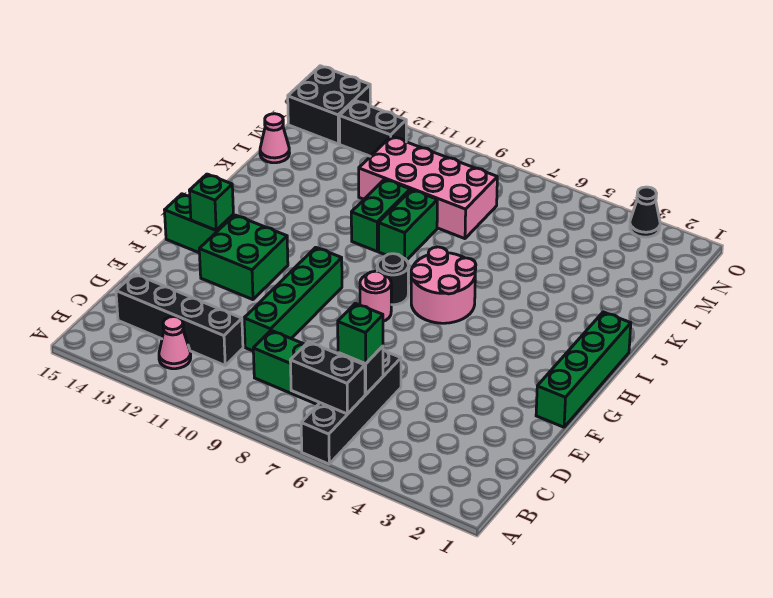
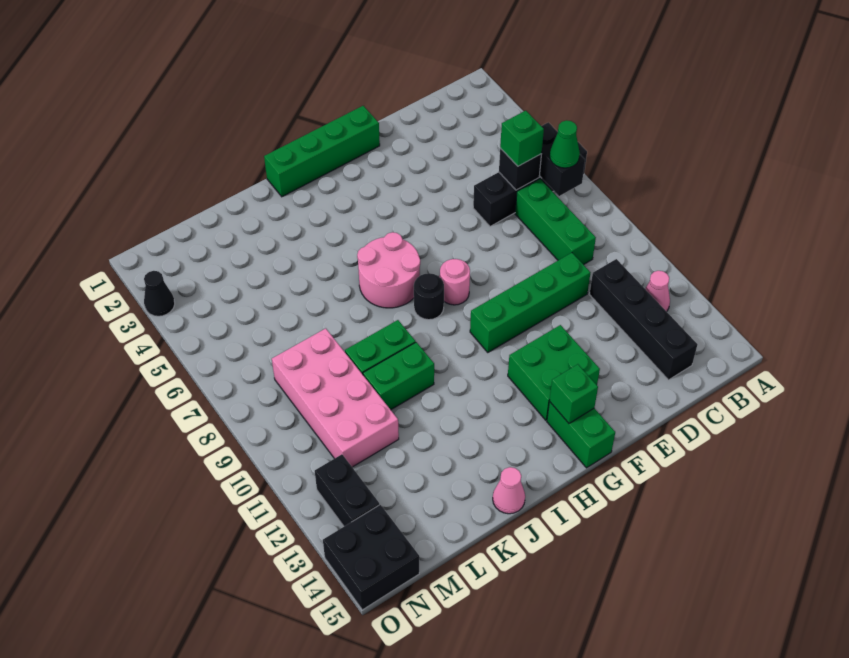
none -> green cone B7 level 3
pink cone L15 level 1 -> pink cone J15 level 1

